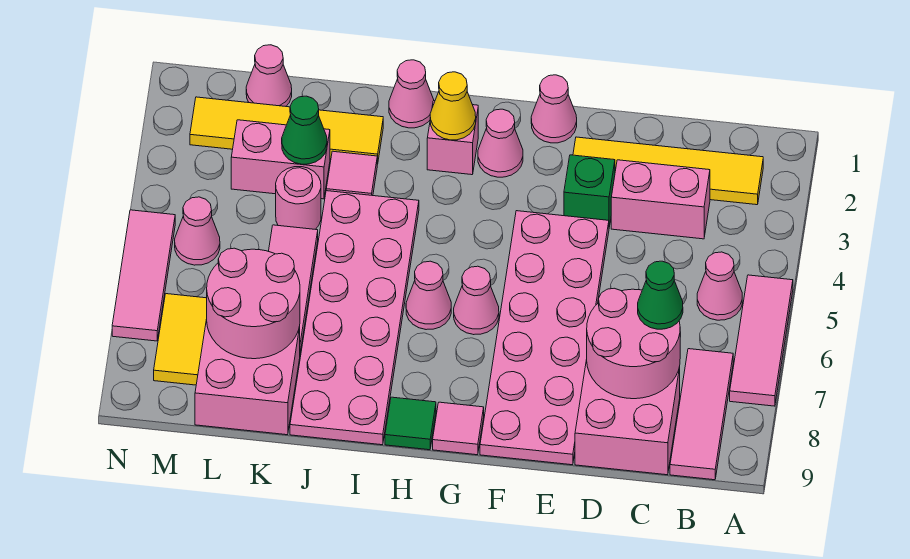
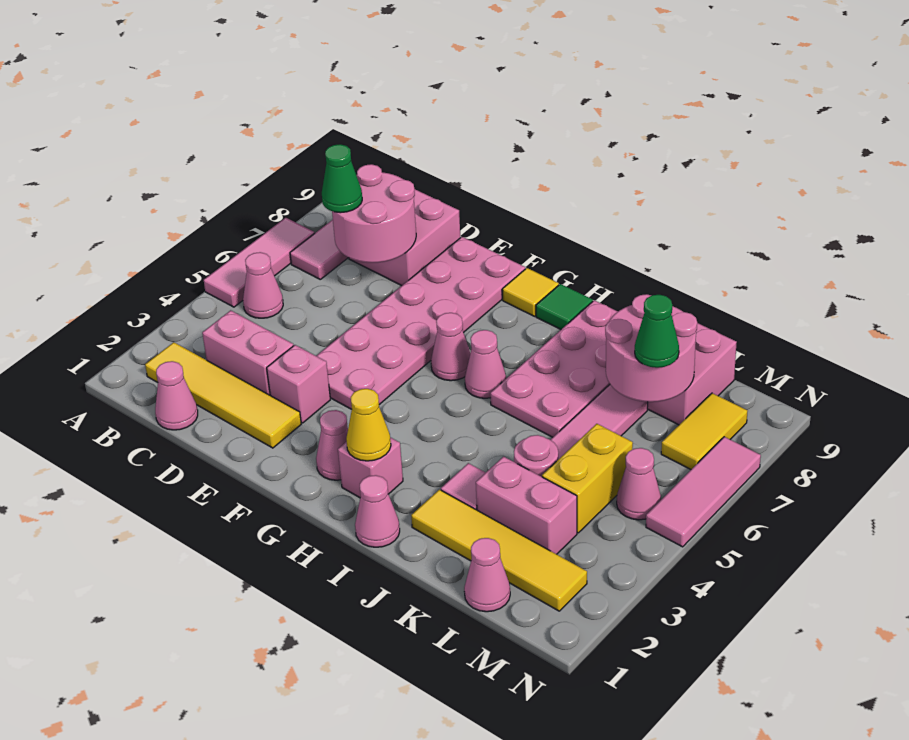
green brick E3 level 1 -> pink brick E3 level 1
pink cone F1 level 1 -> pink cone C1 level 1
pink tile G9 level 1 -> yellow tile G9 level 1
pink plate I4:J9 level 1 -> pink plate I6:J9 level 1
green cone K3 level 2 -> green cone L7 level 3
none -> yellow brick L4:L5 level 1

